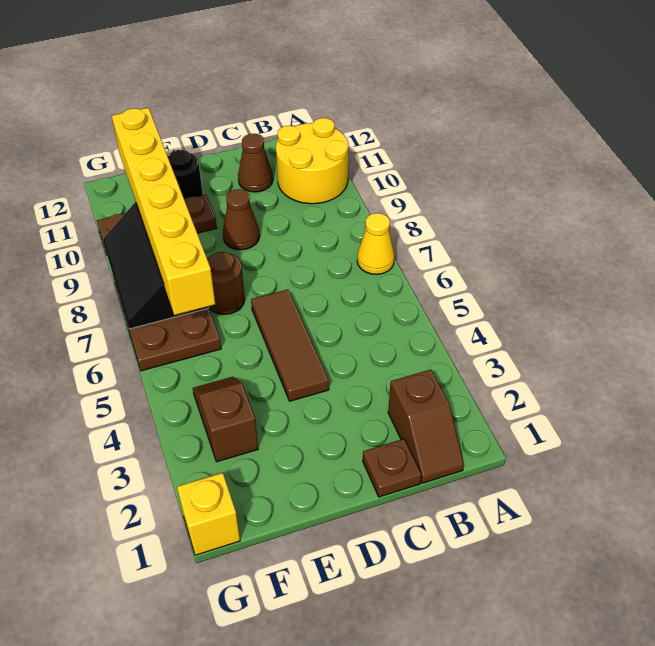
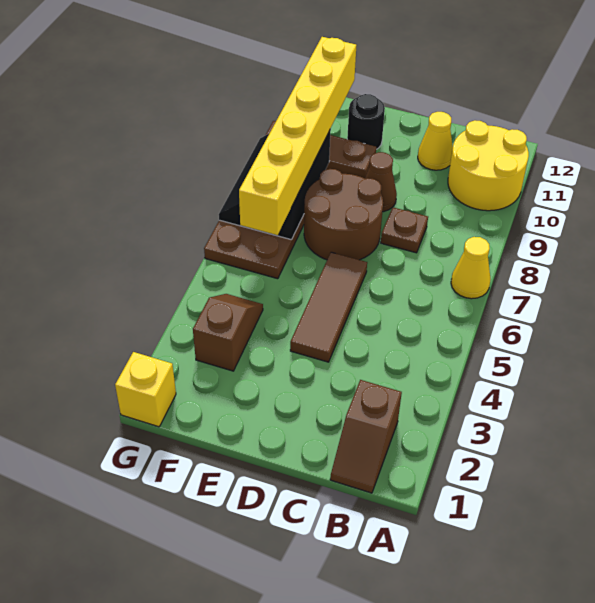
brown plate C1 level 1 -> brown plate C8 level 1
brown cone C11 level 1 -> yellow cone C11 level 1
brown round brick E7 level 1 -> brown round brick D7:E8 level 1

